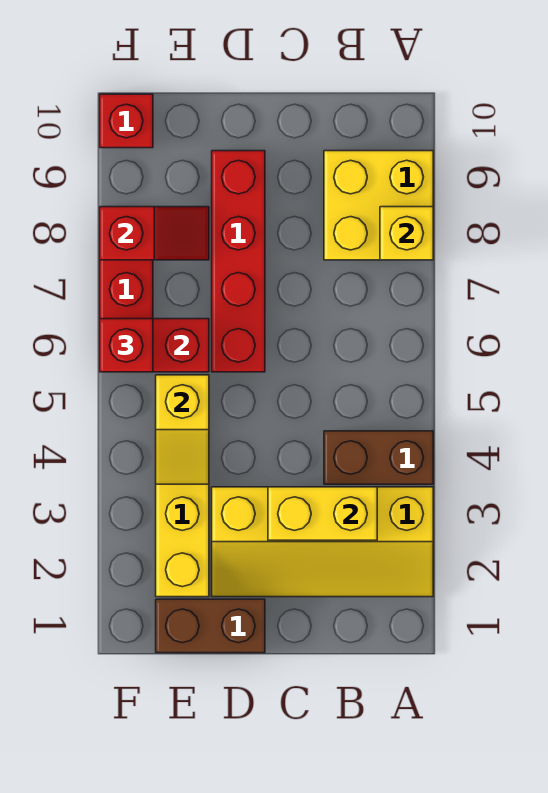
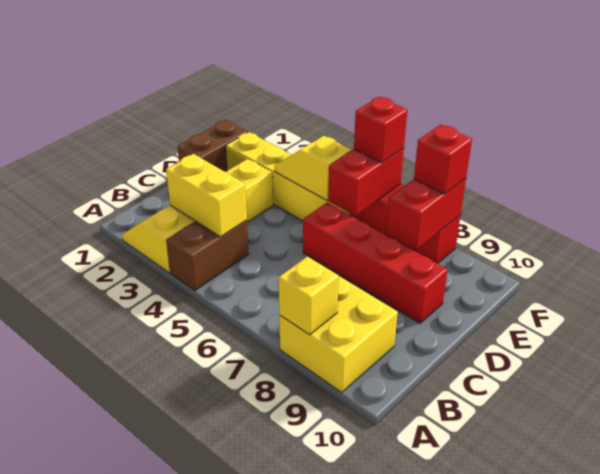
yellow brick B3:C3 level 2 -> yellow brick B3:B4 level 2
red slope E8:F8 level 2 top F -> red brick E8:F8 level 2
red brick F10 level 1 -> red brick F8 level 3

